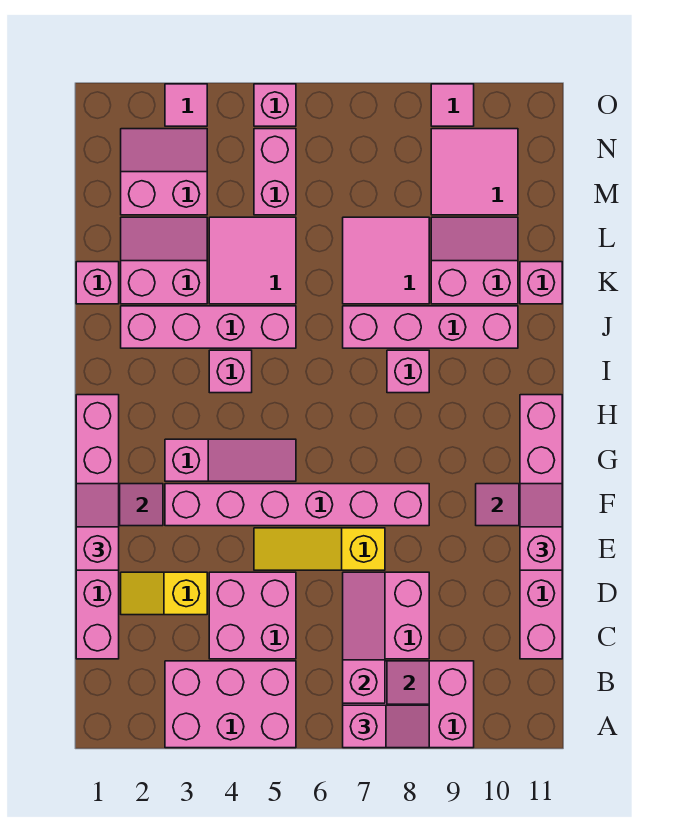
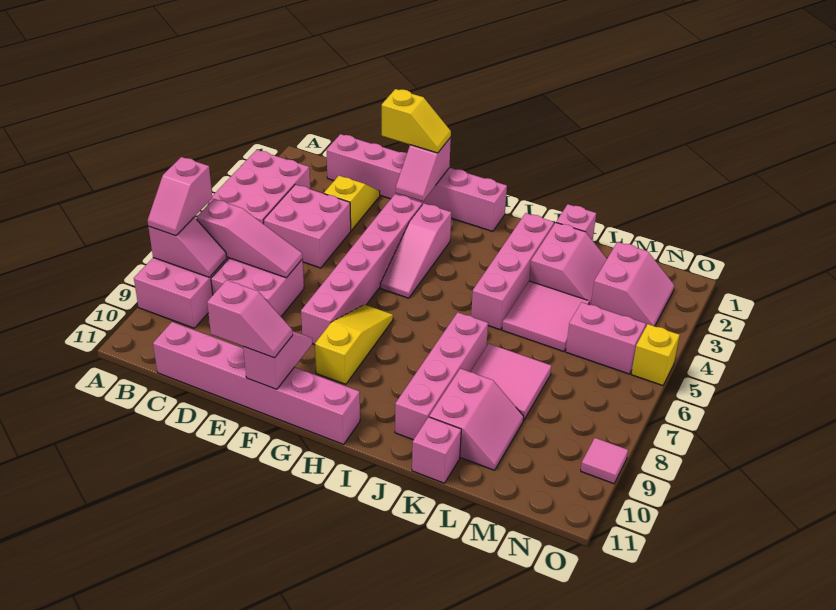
pink slope E1:F1 level 3 top E -> yellow slope E1:F1 level 3 top E
yellow slope E5:E7 level 1 top 7 -> yellow slope G7:G9 level 1 top 9
pink brick I4 level 1 -> none
pink brick I8 level 1 -> none
pink tile M9:N10 level 1 -> none
pink tile O3 level 1 -> none
pink brick O5 level 1 -> yellow brick O5 level 1

